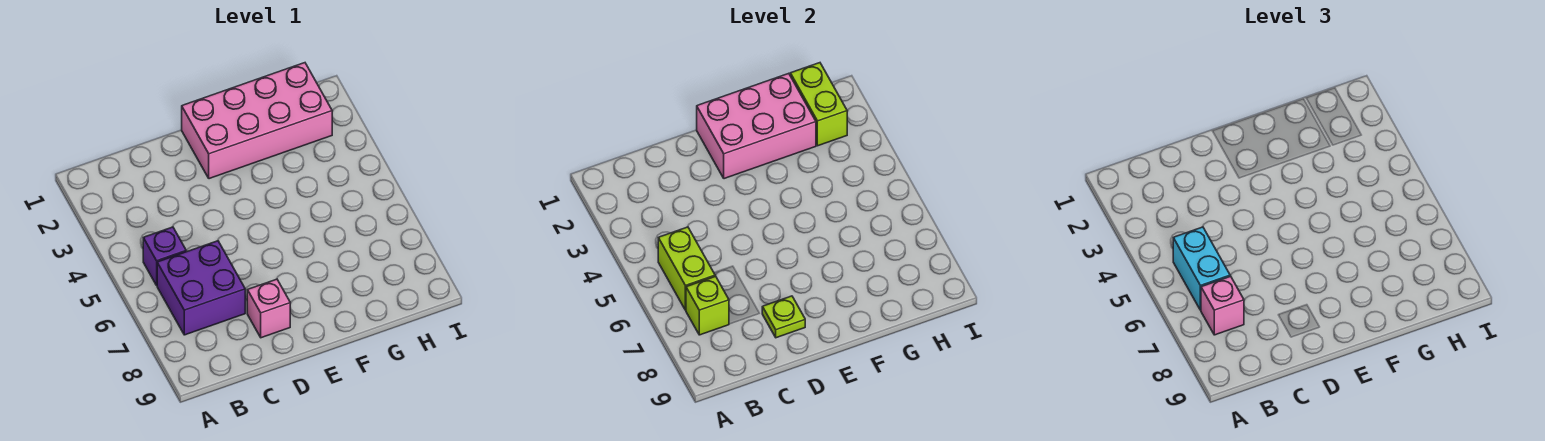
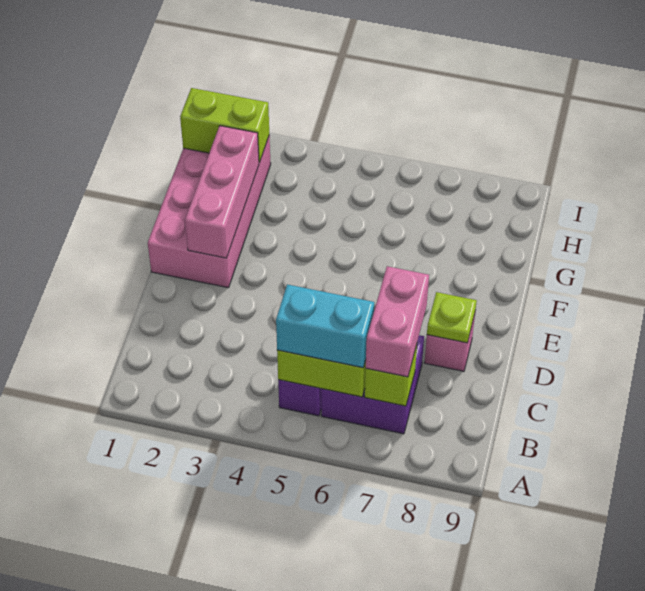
pink brick B7 level 3 -> pink brick B7:C7 level 3
pink brick E1:G2 level 2 -> pink brick E2:G2 level 2

